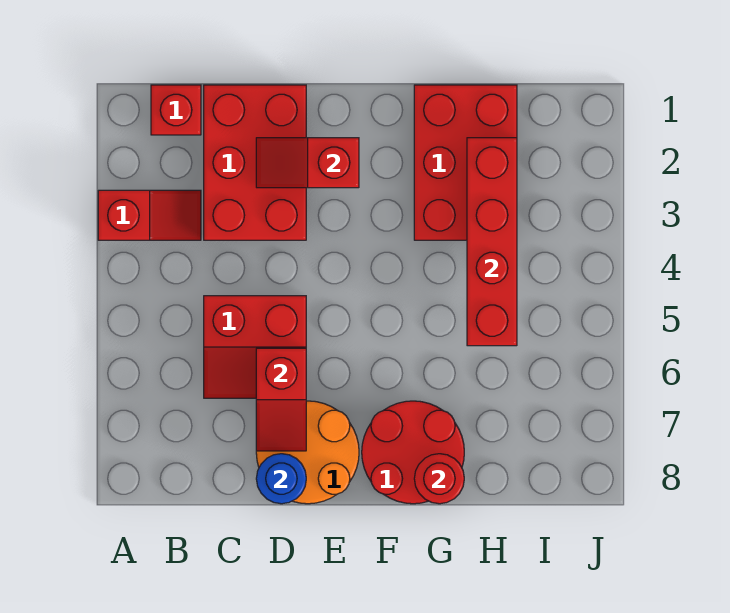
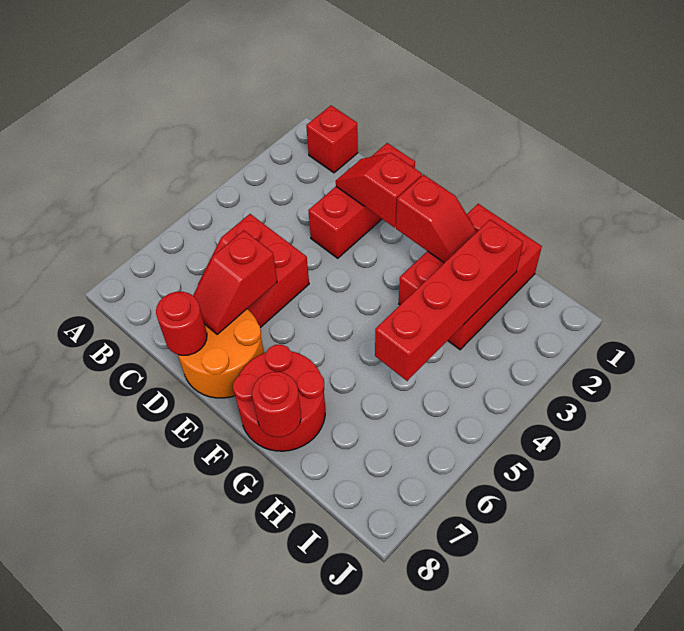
red slope A3:B3 level 1 top A -> red slope F2:G2 level 2 top F
red brick C1:D3 level 1 -> red brick D1:D3 level 1
blue round brick D8 level 2 -> red round brick D8 level 2

